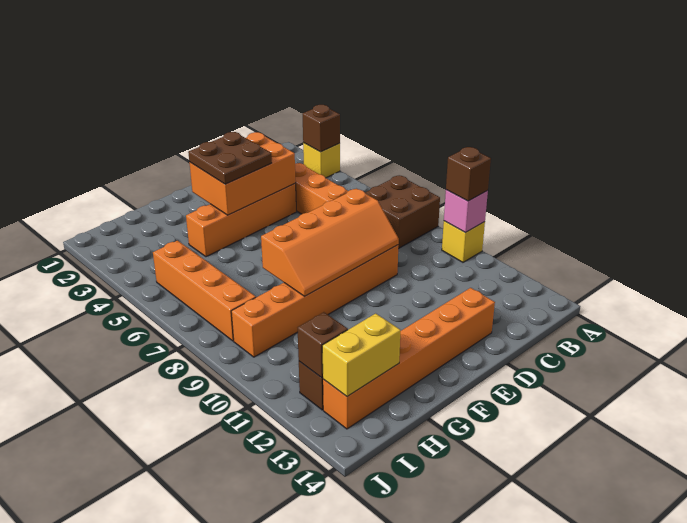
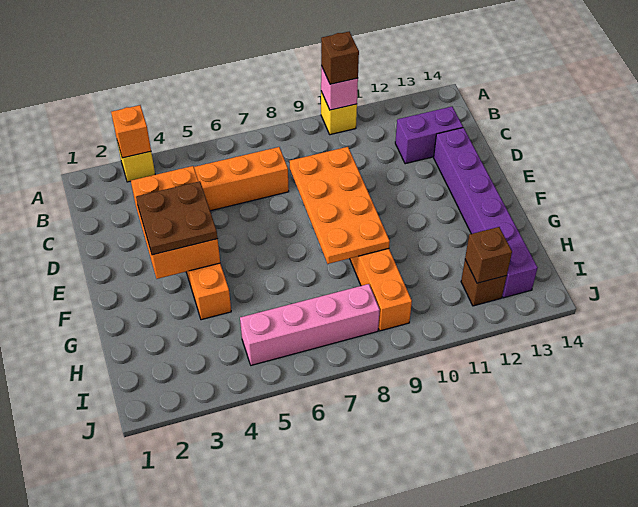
brown brick A3 level 2 -> orange brick A3 level 2
brown brick A7:B8 level 1 -> none
none -> purple brick C12:C13 level 1
orange slope D8:G9 level 2 top 8 -> orange plate D8:G9 level 2
orange brick D13:I13 level 1 -> purple brick D13:I13 level 1
yellow brick H13:I13 level 2 -> none
orange brick I5:I8 level 1 -> pink brick I5:I8 level 1

